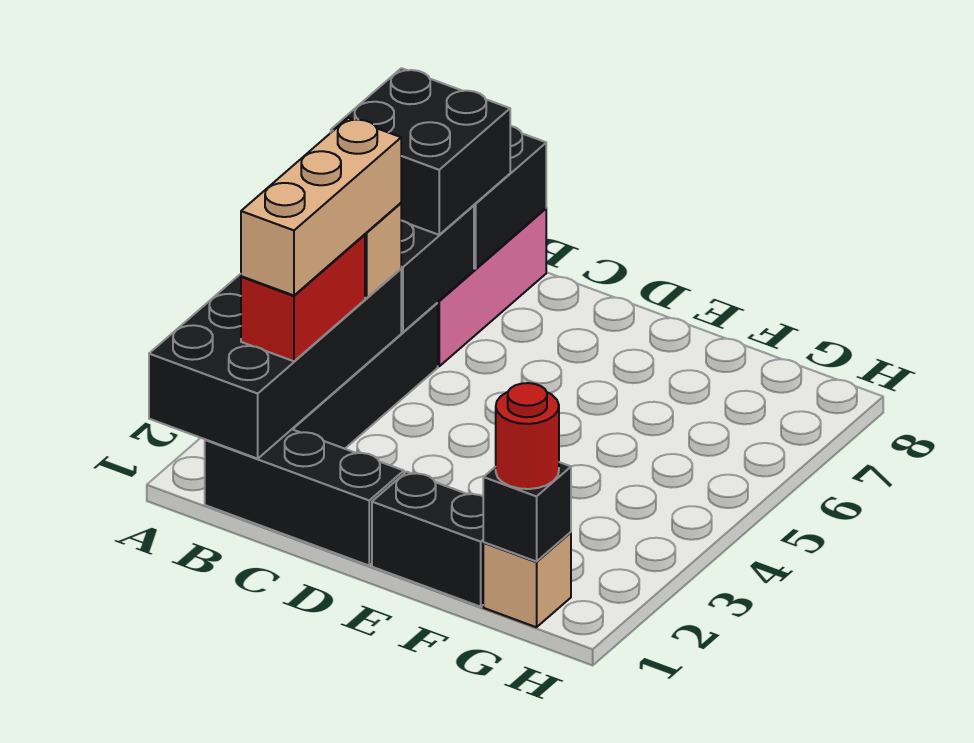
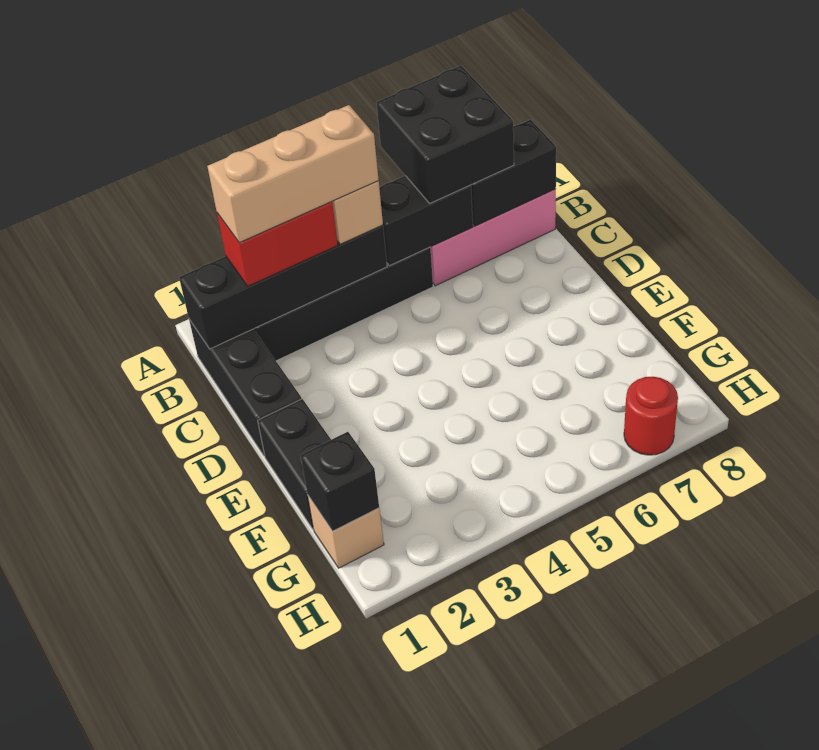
black brick A1:B4 level 2 -> black brick B1:B4 level 2
red round brick G1 level 3 -> red round brick H7 level 1

